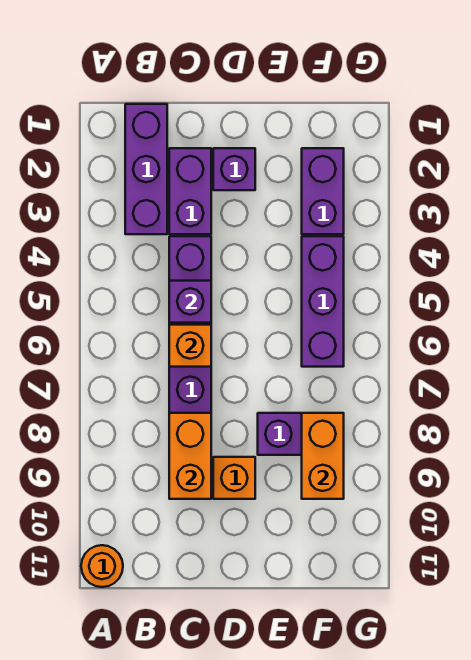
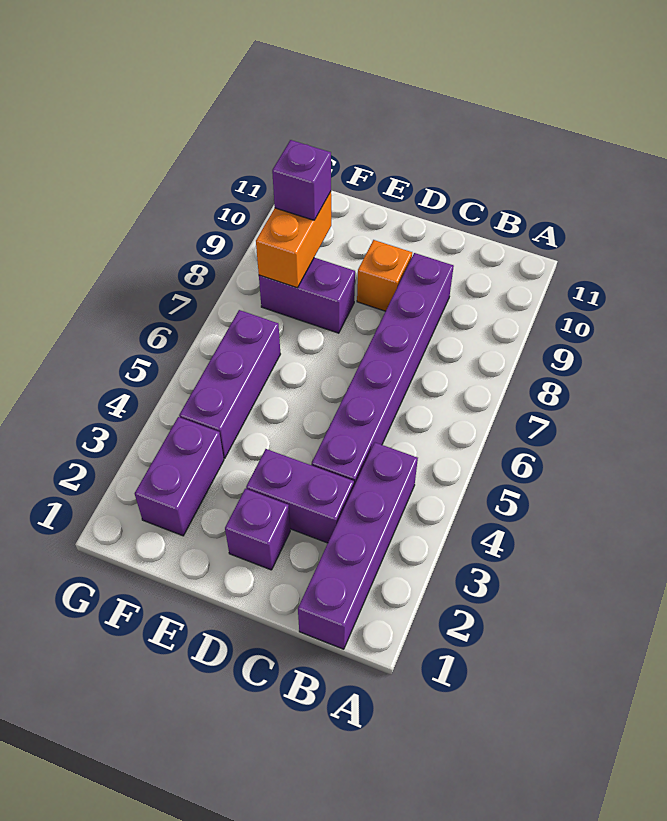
orange round brick A11 level 1 -> none
purple brick B1:B3 level 1 -> purple brick B1:B4 level 1
purple brick C2:C3 level 1 -> purple brick C3:D3 level 1
purple brick C5 level 2 -> purple brick F9 level 3
orange brick C6 level 2 -> none
orange brick C8:C9 level 2 -> none

